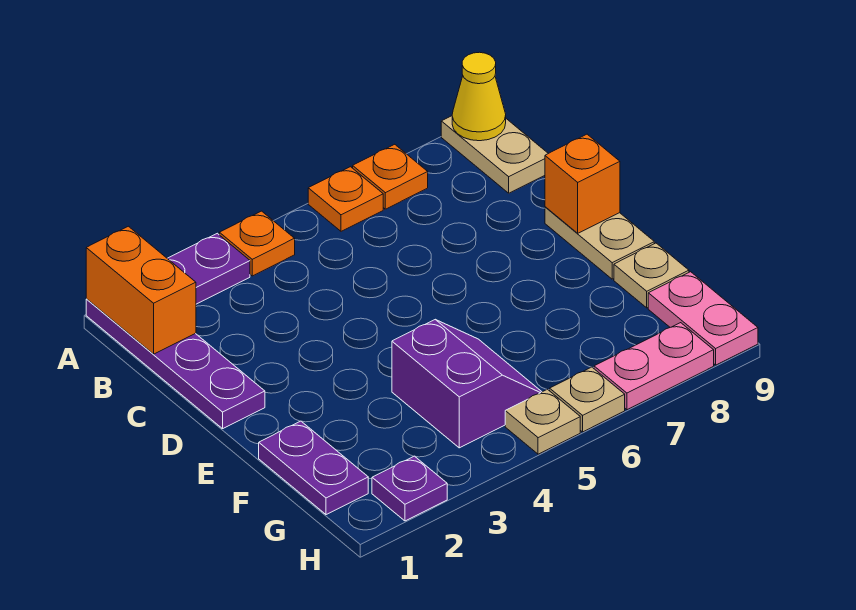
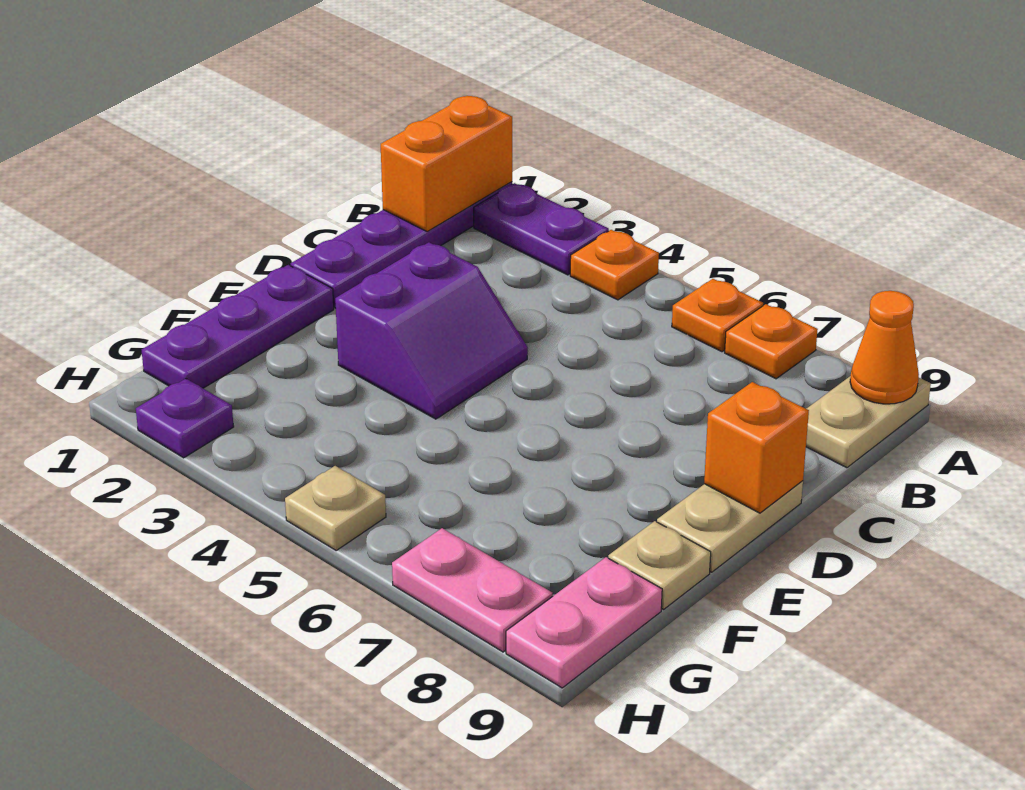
yellow cone A9 level 2 -> orange cone A9 level 2
purple plate F1:G1 level 1 -> purple plate E1:G1 level 1
purple slope F4:G5 level 1 top 4 -> purple slope D3:E4 level 1 top 3
tan plate H6 level 1 -> none

